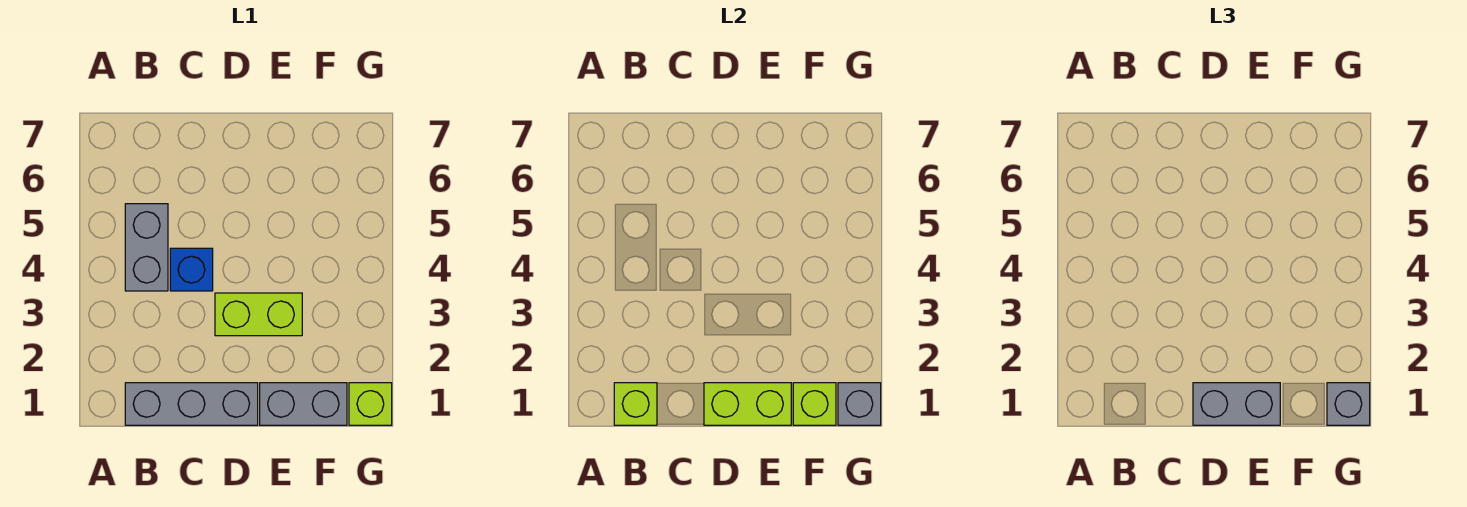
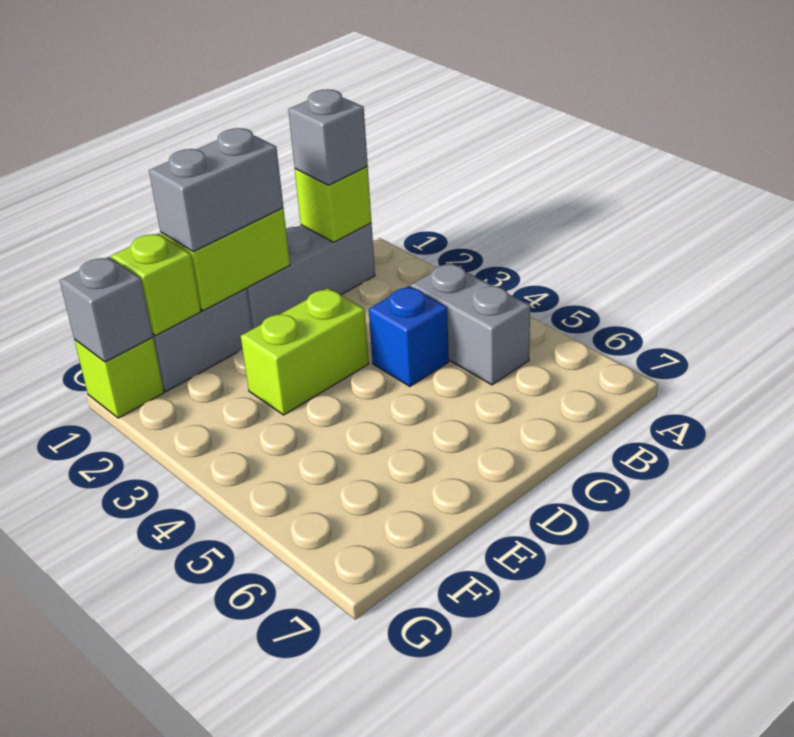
grey brick G1 level 3 -> grey brick B1 level 3

